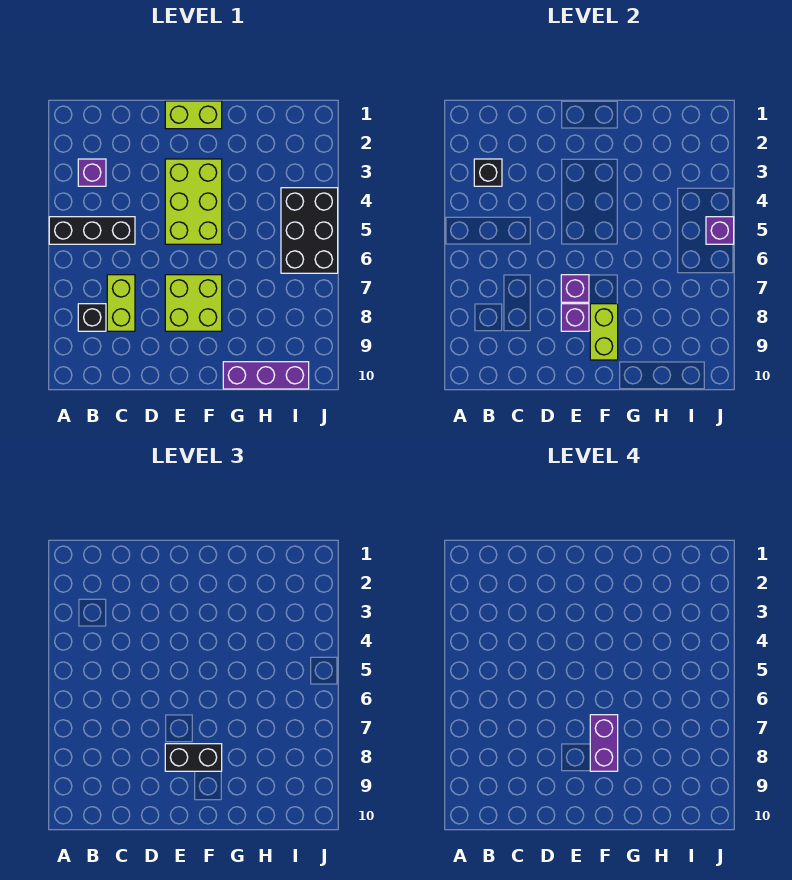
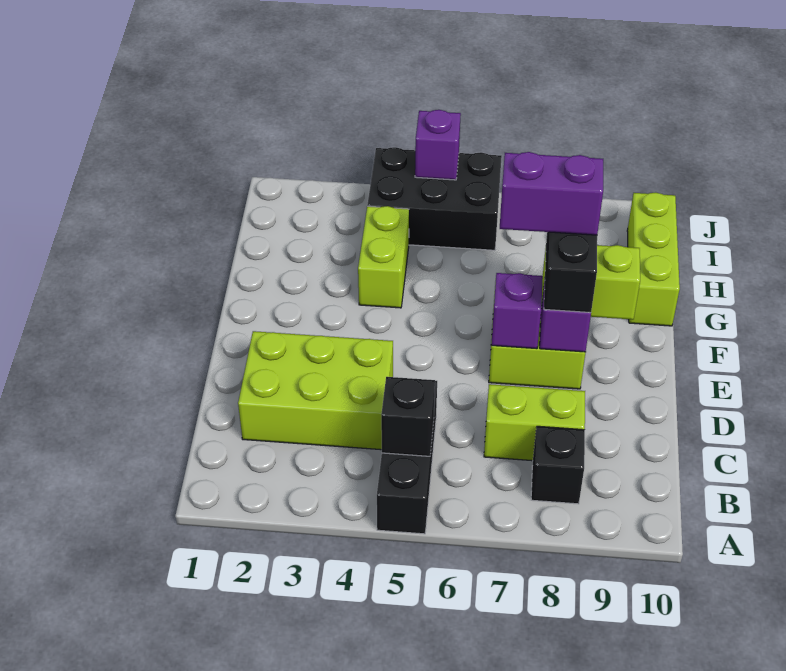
purple brick B3 level 1 -> none
black brick B3 level 2 -> black brick B5 level 2
lime brick E1:F1 level 1 -> lime brick G4:H4 level 1
lime brick E3:F5 level 1 -> lime brick C2:D4 level 1
purple brick G10:I10 level 1 -> lime brick G10:I10 level 1

